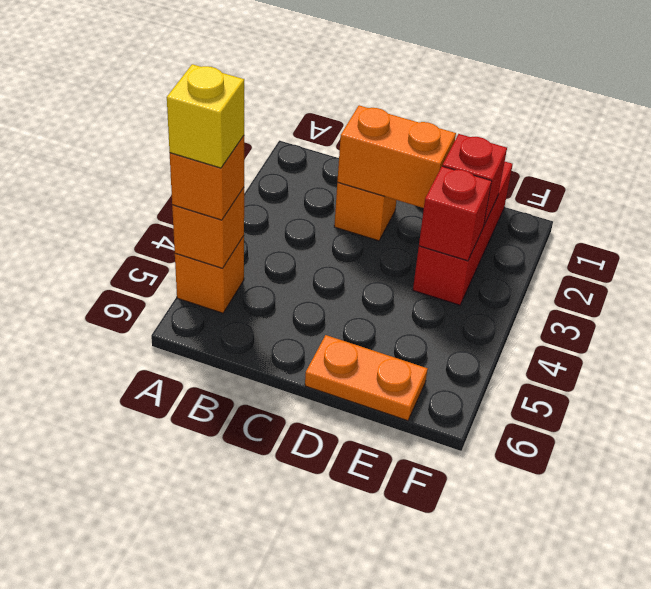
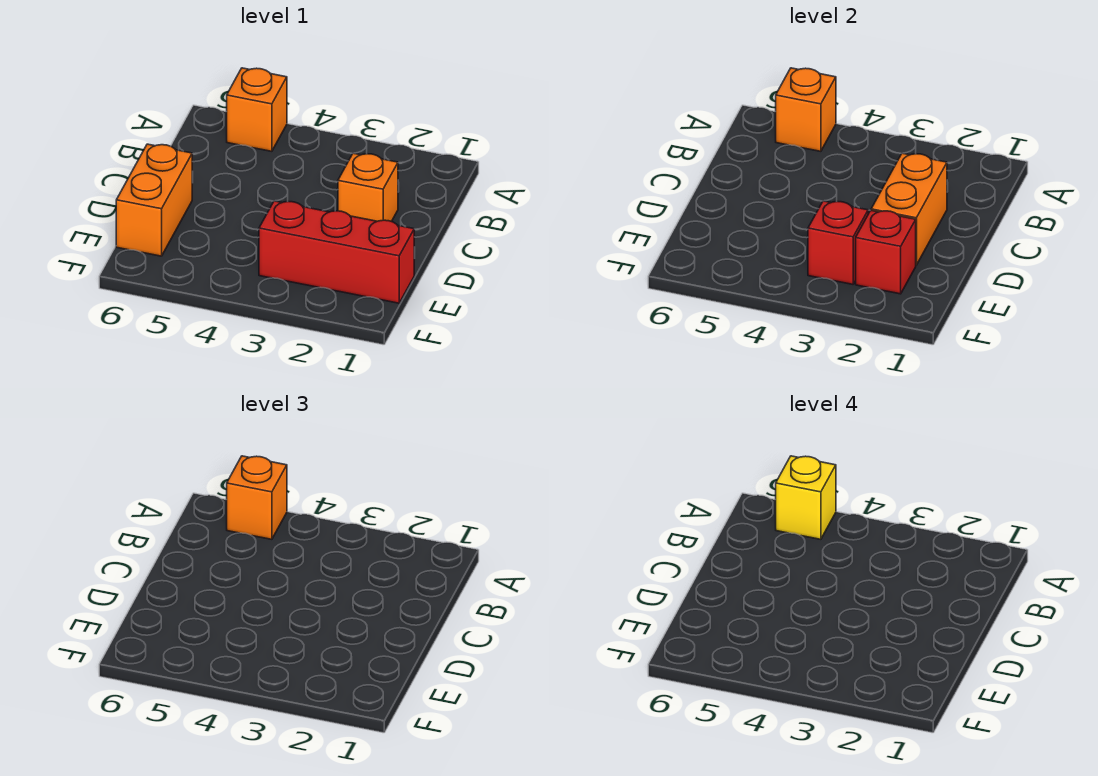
orange plate D6:E6 level 1 -> orange brick D6:E6 level 1

